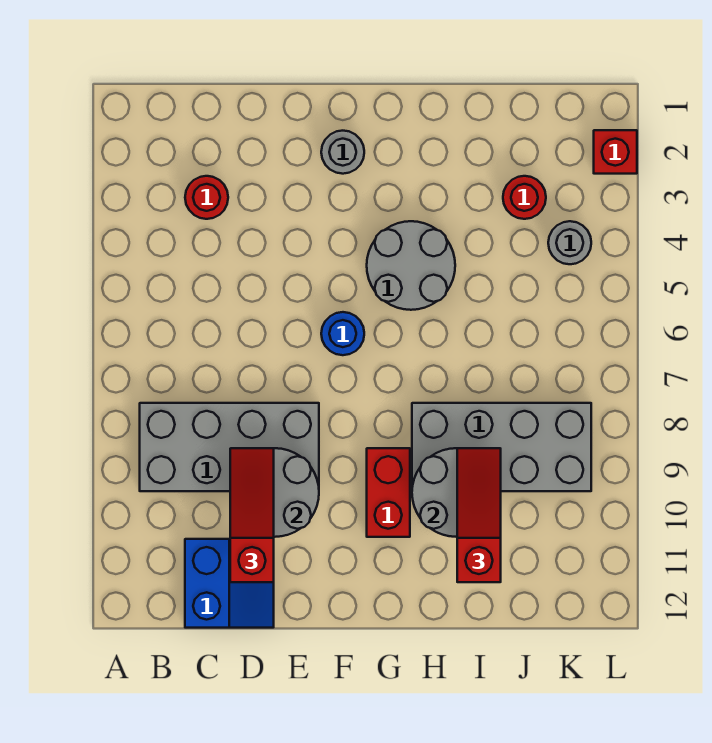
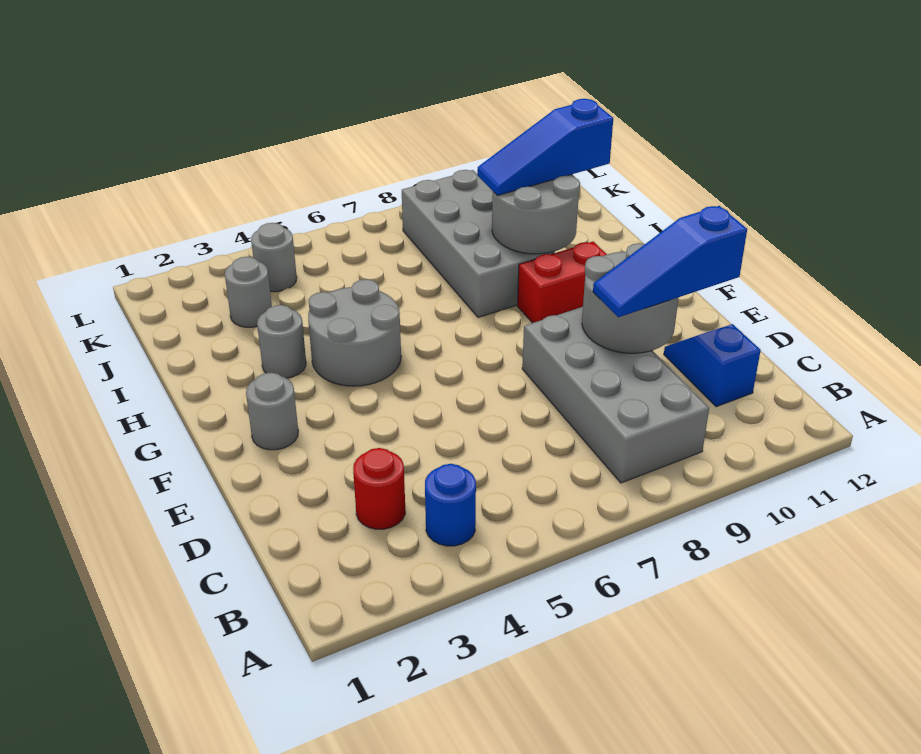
blue slope C11:D12 level 1 top C -> blue slope C11:D11 level 1 top C
red slope D9:D11 level 3 top 11 -> blue slope D9:D11 level 3 top 11
blue round brick F6 level 1 -> blue round brick B4 level 1
none -> grey round brick H3 level 1
red slope I9:I11 level 3 top 11 -> blue slope I9:I11 level 3 top 11
red round brick J3 level 1 -> grey round brick J3 level 1
red brick L2 level 1 -> none

